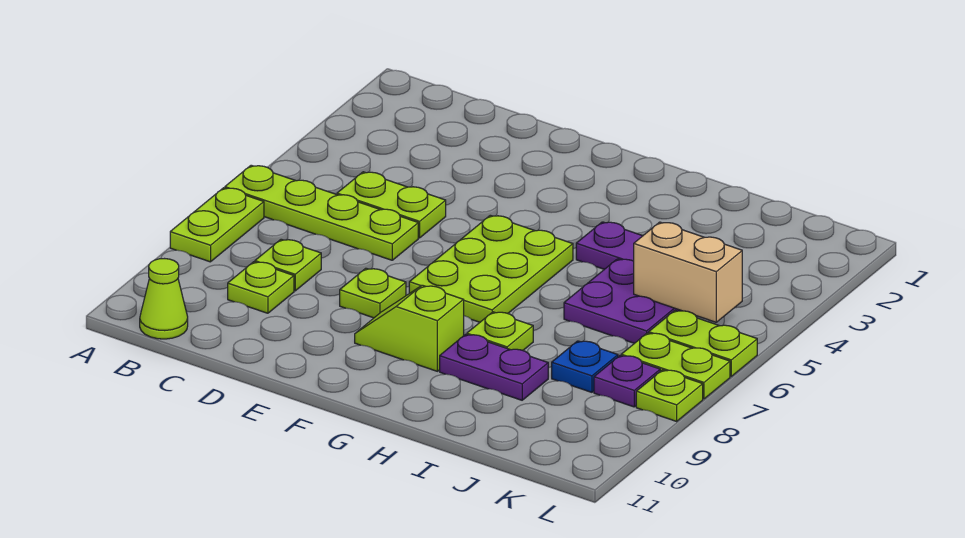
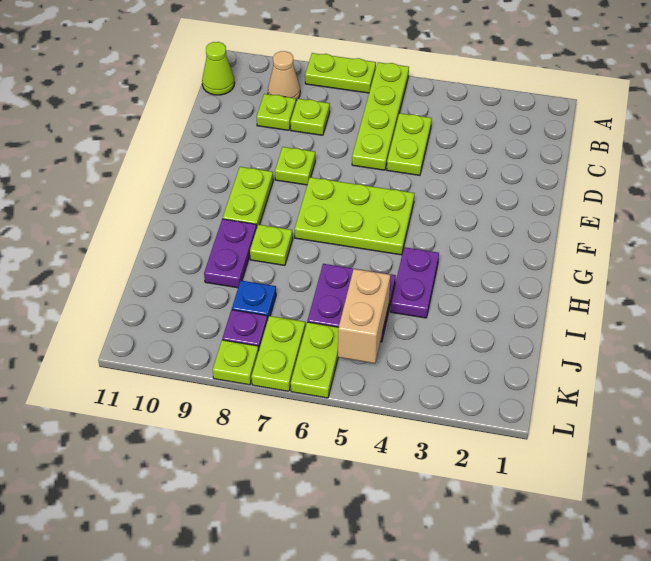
none -> tan cone B9 level 1
lime slope F9:G9 level 1 top G -> lime plate F9:G9 level 1

